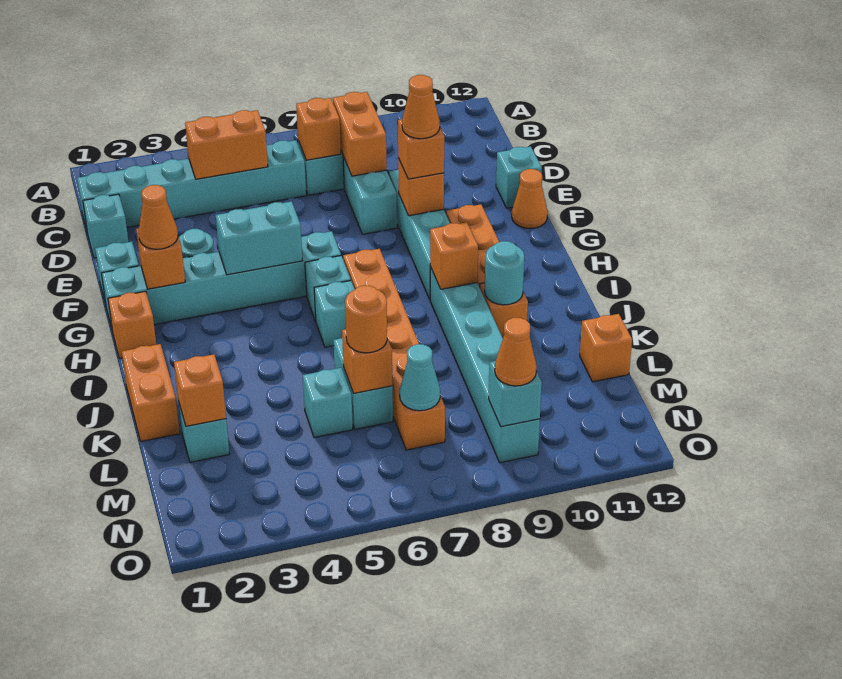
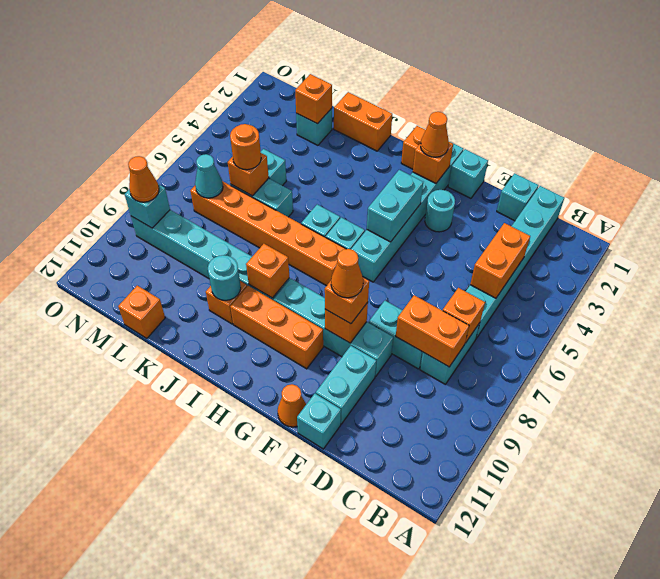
none -> cyan brick E10:E11 level 1

